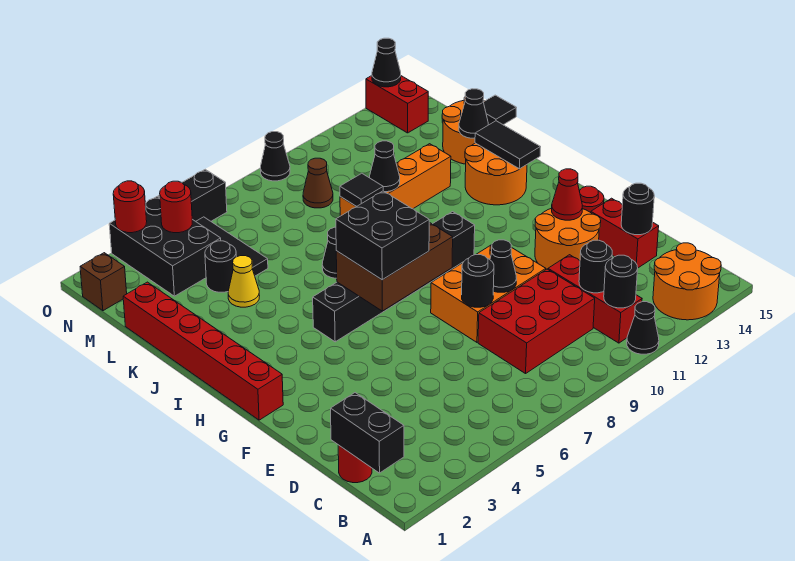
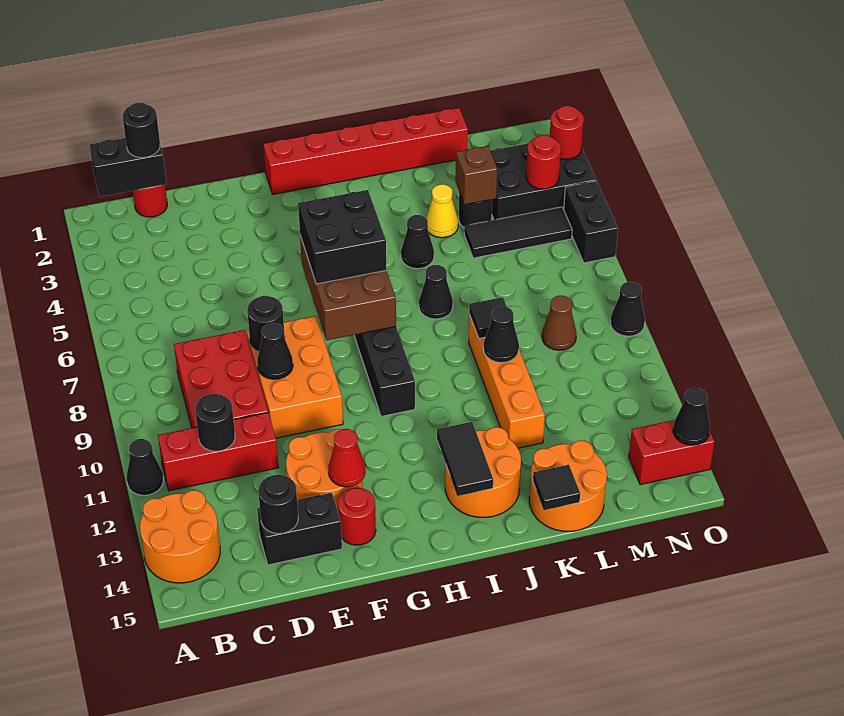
black round brick B11 level 2 -> black round brick C1 level 3
red brick D14:E14 level 1 -> black brick D14:E14 level 1
black tile I14:J14 level 2 -> black tile I13:I14 level 2
black cone K14 level 2 -> black cone J5 level 1
brown brick N1 level 1 -> brown brick L4 level 2

